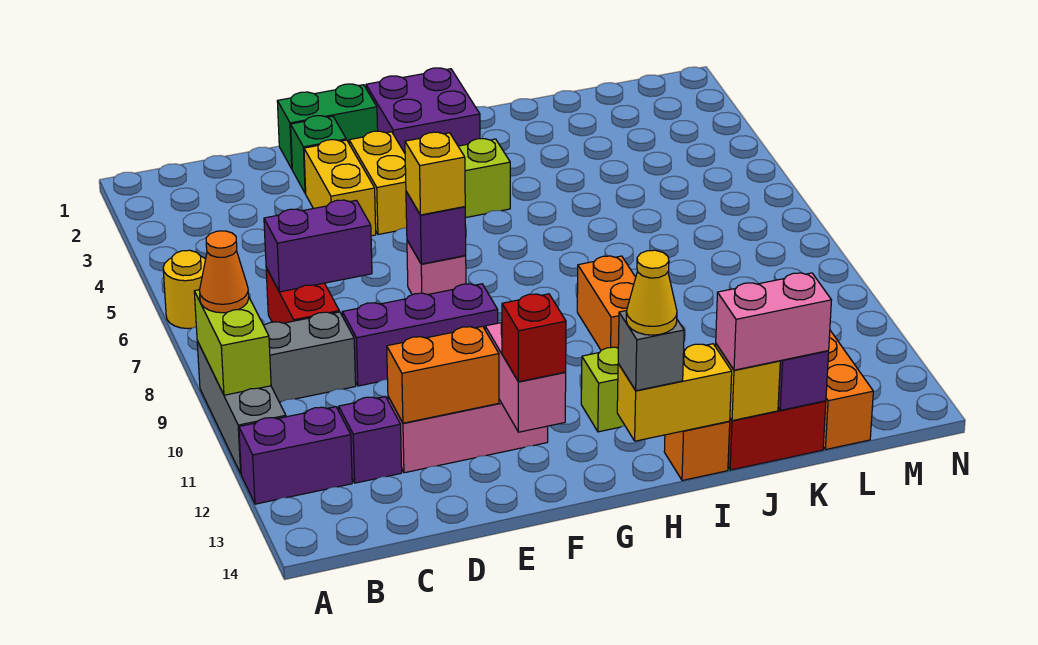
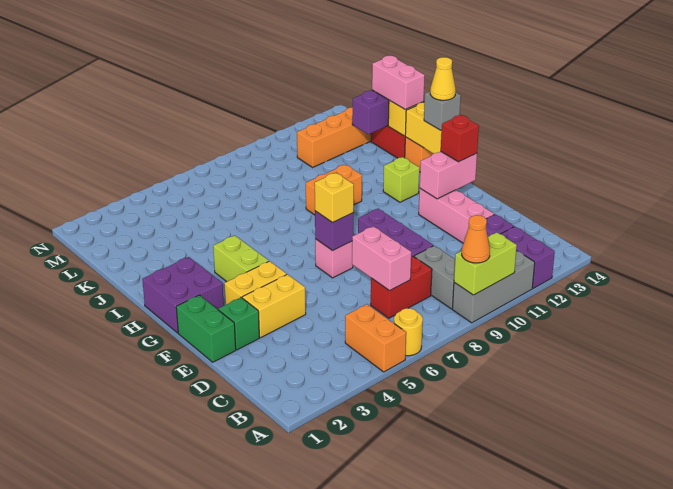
purple brick C7:D7 level 2 -> pink brick C7:D7 level 2
orange brick D12:E12 level 2 -> orange brick A5:B5 level 1

